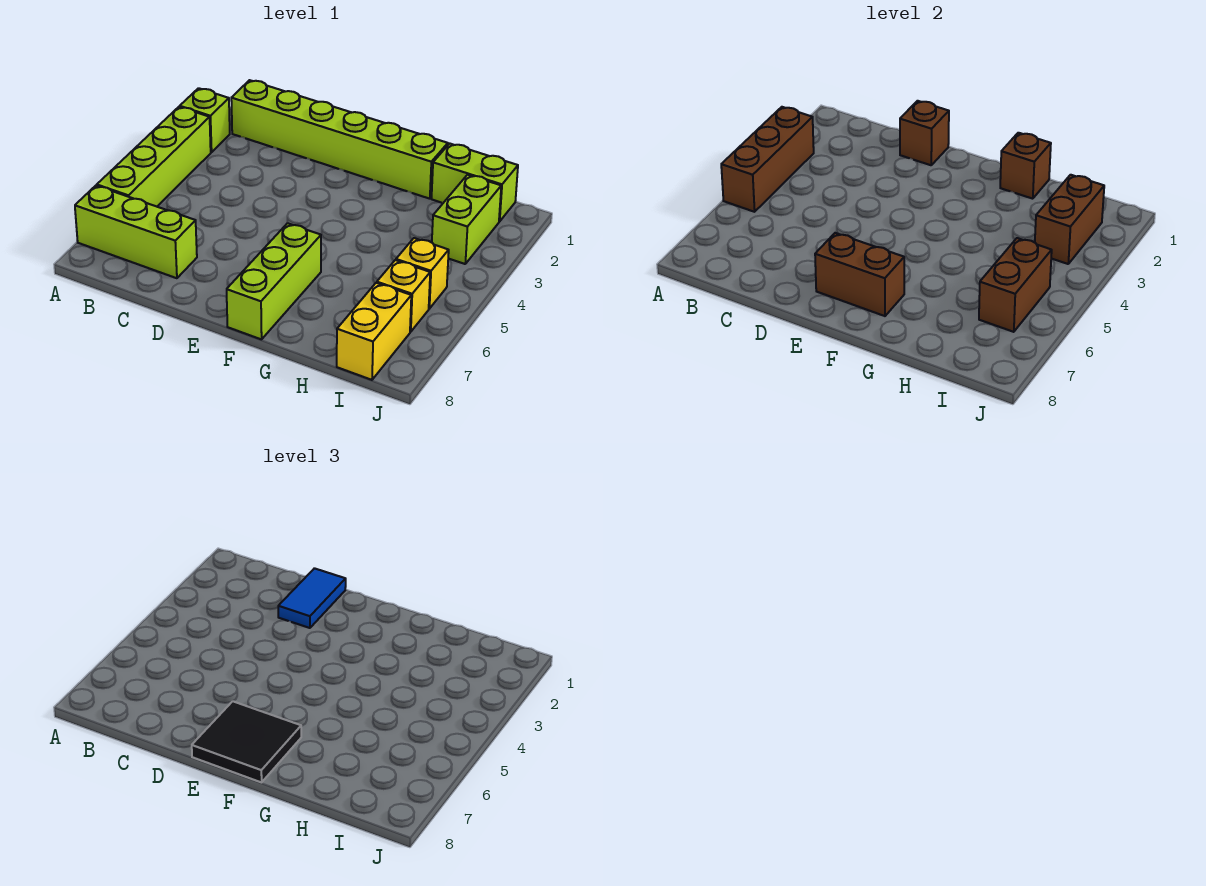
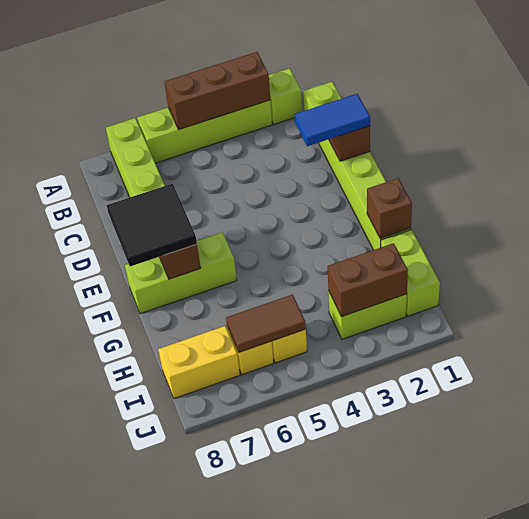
brown brick I5:I6 level 2 -> brown tile I5:I6 level 2

